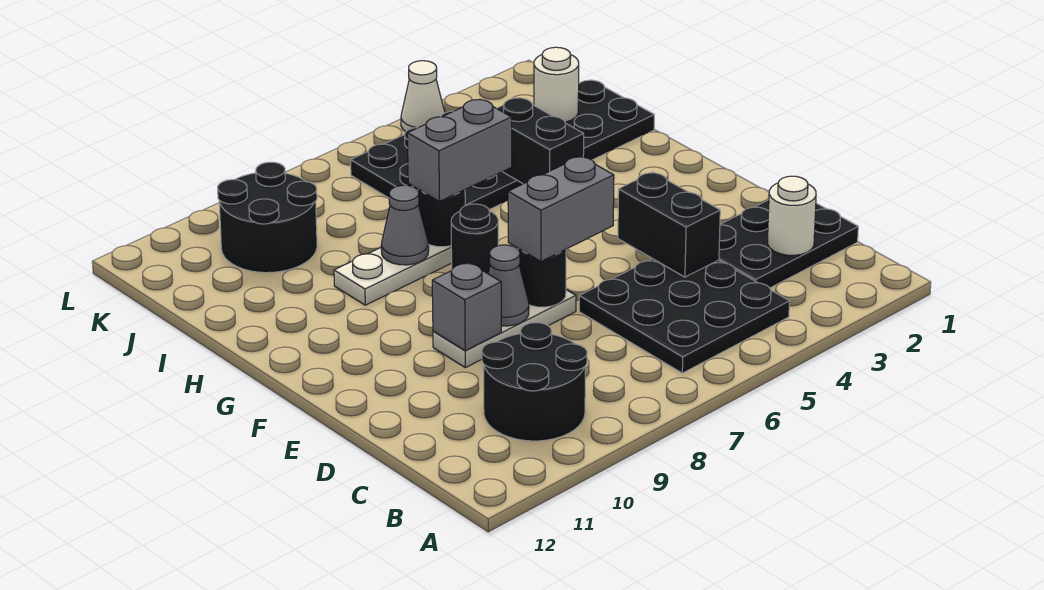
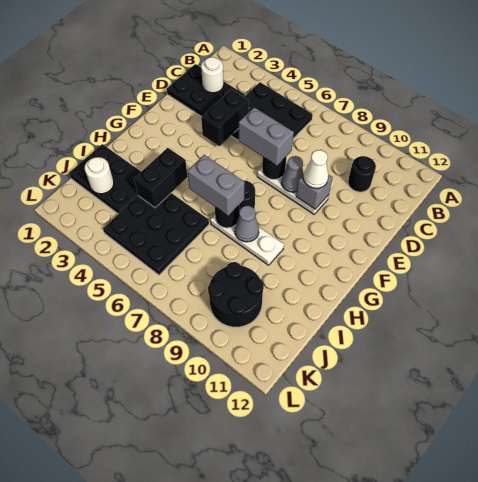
black round brick B9:C10 level 1 -> black round brick C10 level 1
white cone L4 level 1 -> white cone E9 level 3

